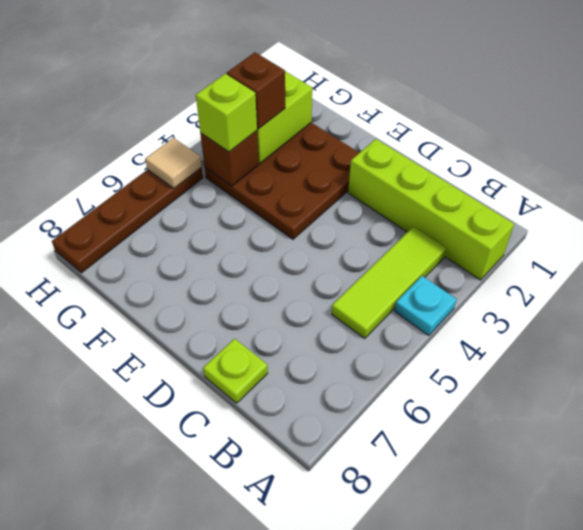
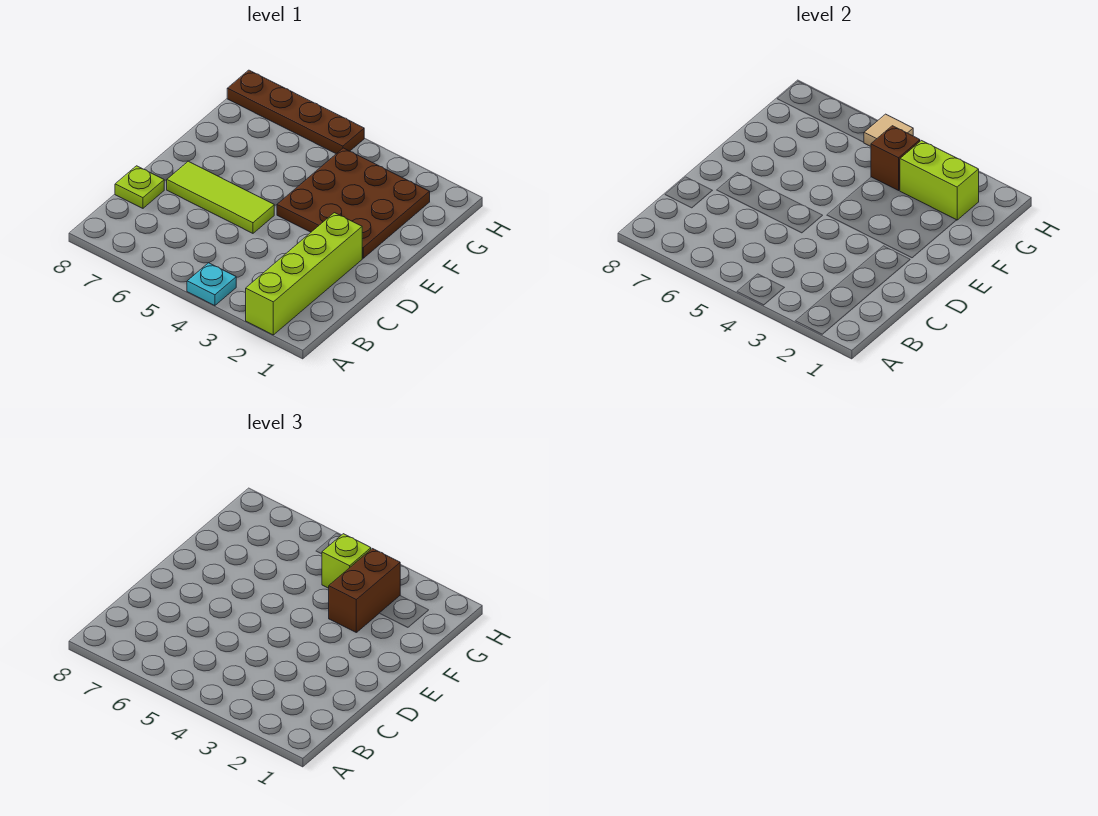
lime tile B3:B5 level 1 -> lime tile D5:D7 level 1
brown brick G3 level 3 -> brown brick F3:G3 level 3

